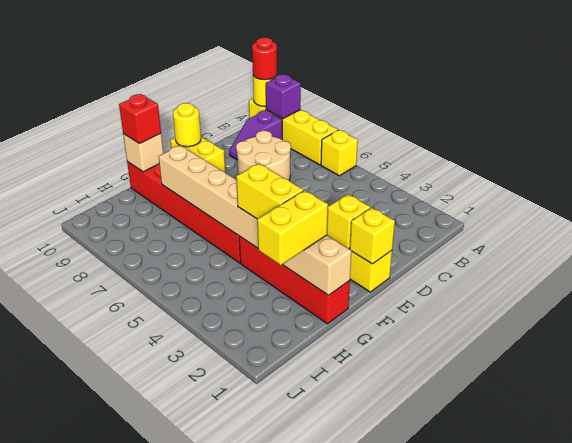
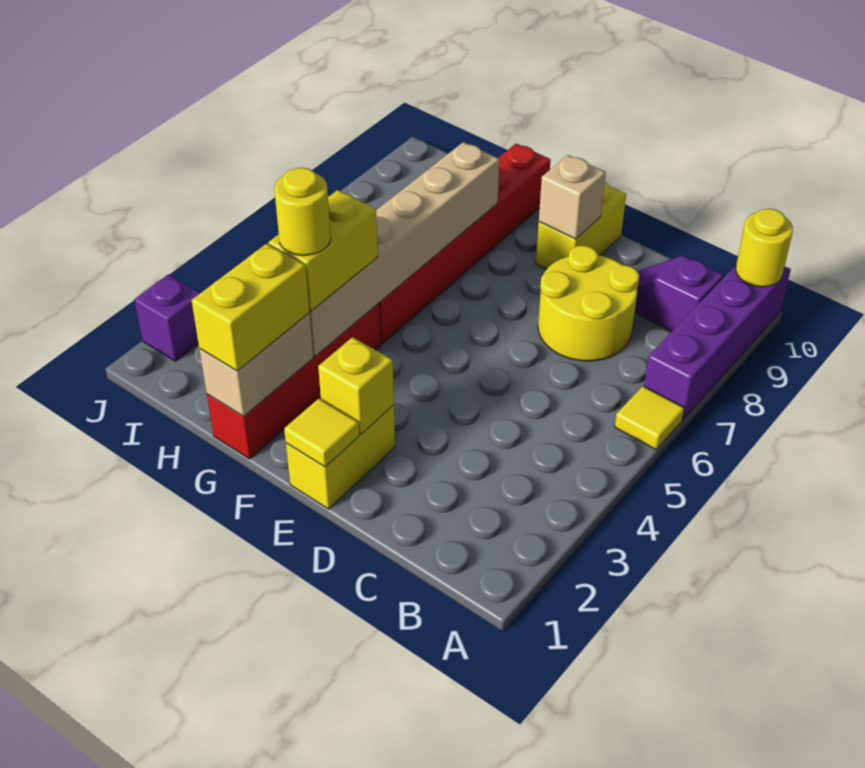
yellow brick A6 level 1 -> yellow tile A6 level 1
yellow brick A7:A10 level 1 -> purple brick A7:A10 level 1
purple brick A9 level 2 -> purple brick J2 level 1
red round brick A10 level 3 -> none
tan round brick C7:D8 level 1 -> yellow round brick C7:D8 level 1
yellow brick E1 level 2 -> yellow tile E1 level 2
yellow round brick E10 level 2 -> yellow round brick G3 level 4
yellow brick G2:H2 level 3 -> yellow brick G1:G2 level 3
tan brick G10 level 2 -> tan brick E9 level 2
red brick G10 level 3 -> none

